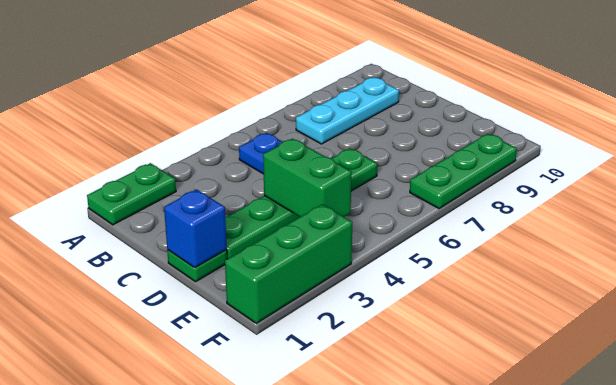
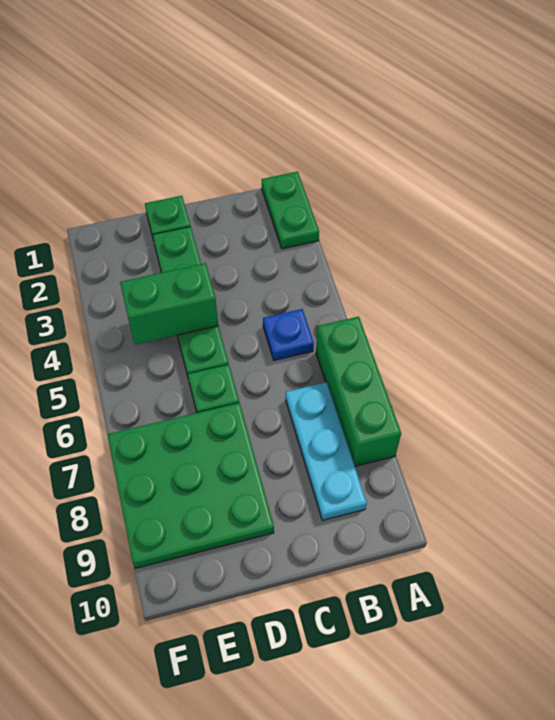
blue brick D1 level 2 -> none
green brick F1:F3 level 1 -> green brick A6:A8 level 1
green plate F7:F9 level 1 -> green plate D7:F9 level 1

